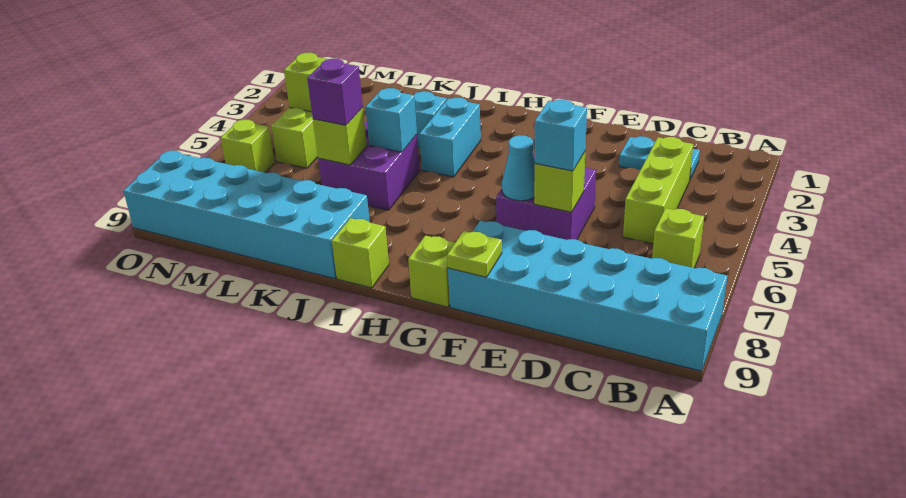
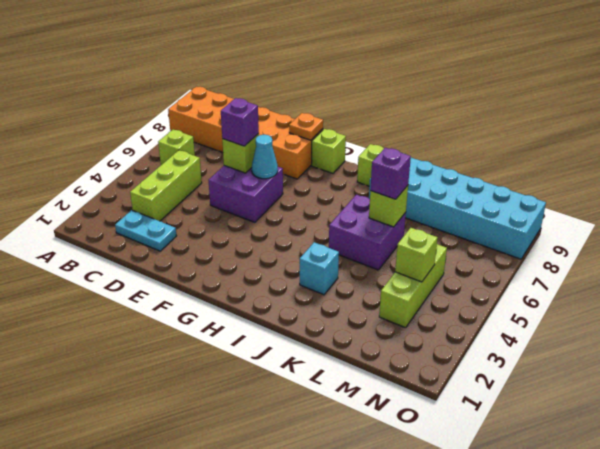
cyan brick A8:F9 level 1 -> orange brick A8:F9 level 1
cyan brick E6 level 3 -> purple brick E6 level 3
lime plate F9 level 2 -> orange plate F9 level 2
cyan brick I3:I4 level 1 -> none
cyan brick J5 level 2 -> none
lime brick N6 level 1 -> none

